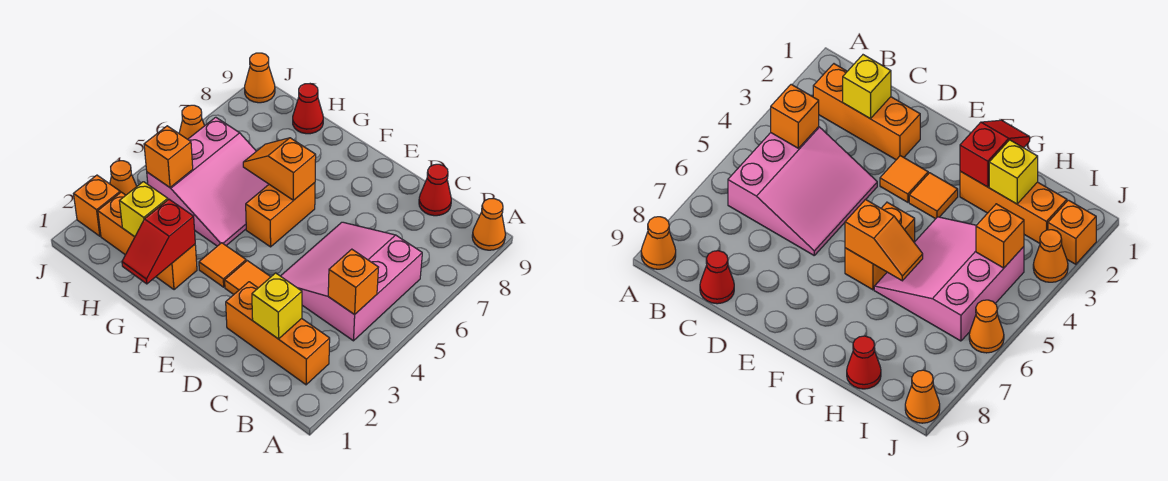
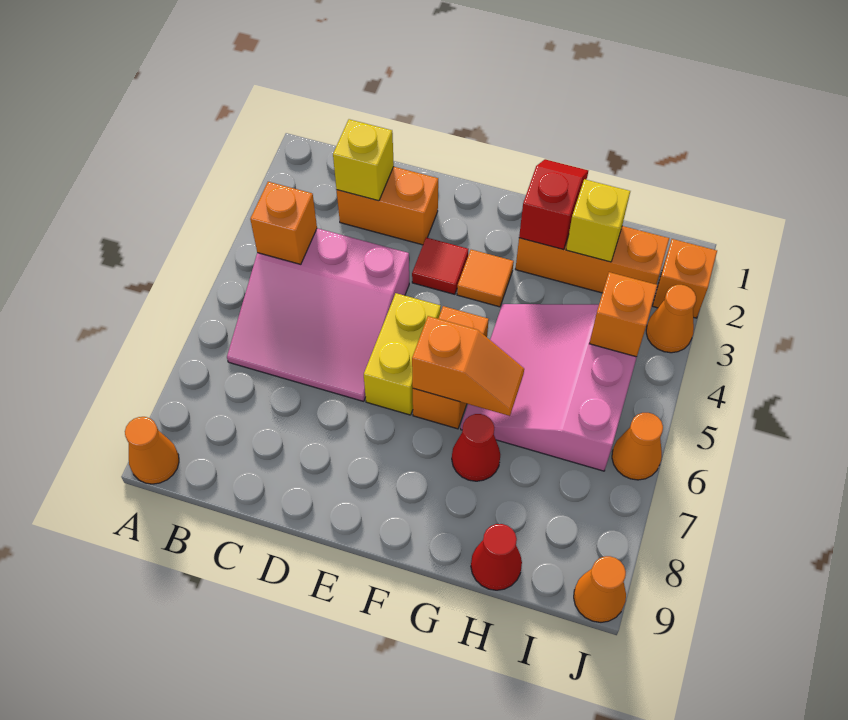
orange brick B2:D2 level 1 -> orange brick C2:D2 level 1
pink slope B4:D6 level 1 top B -> pink slope B4:D6 level 1 top 4
red cone C9 level 1 -> red cone G7 level 1
orange tile E3 level 1 -> red tile E3 level 1
none -> yellow brick E5:E6 level 1

